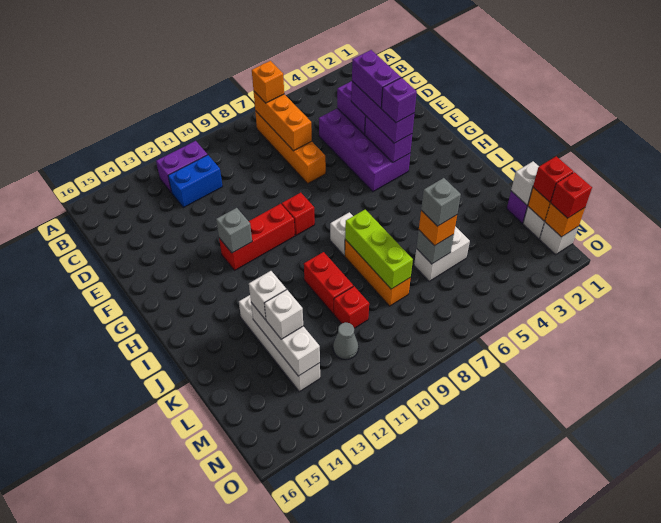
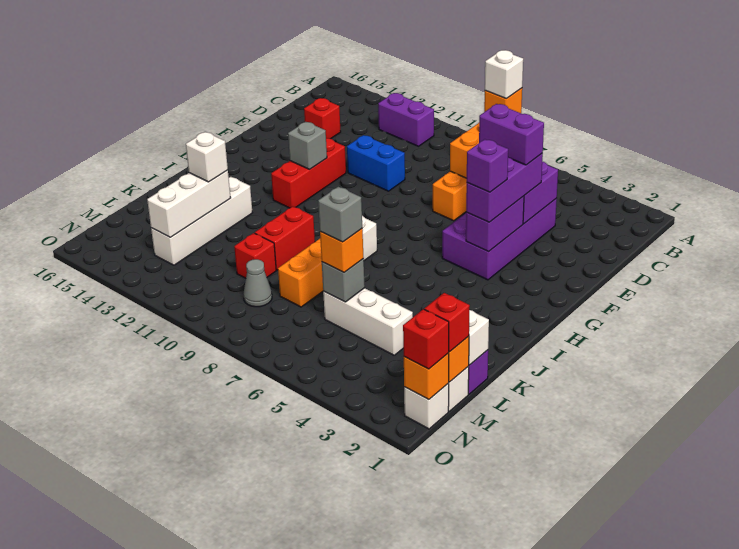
blue brick C11:C12 level 1 -> blue brick E10:E11 level 1
purple brick E4:F4 level 4 -> purple brick E4:E5 level 4
red brick G9 level 1 -> red brick D14 level 1
red brick G10:G12 level 1 -> red brick F12:H12 level 1
lime brick J8:L8 level 2 -> none
white brick L5:L6 level 1 -> white brick L4:L6 level 1
white brick L13 level 3 -> white brick B7 level 4
grey cone M11 level 1 -> grey cone M9 level 1

